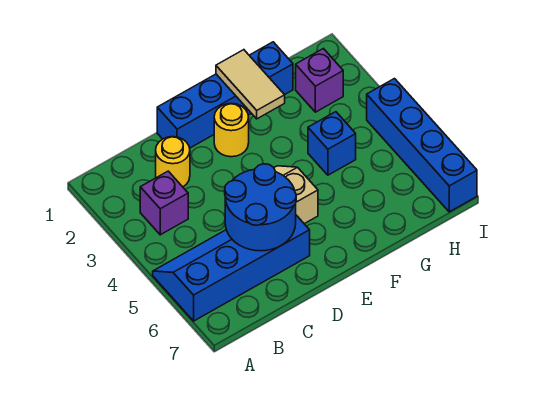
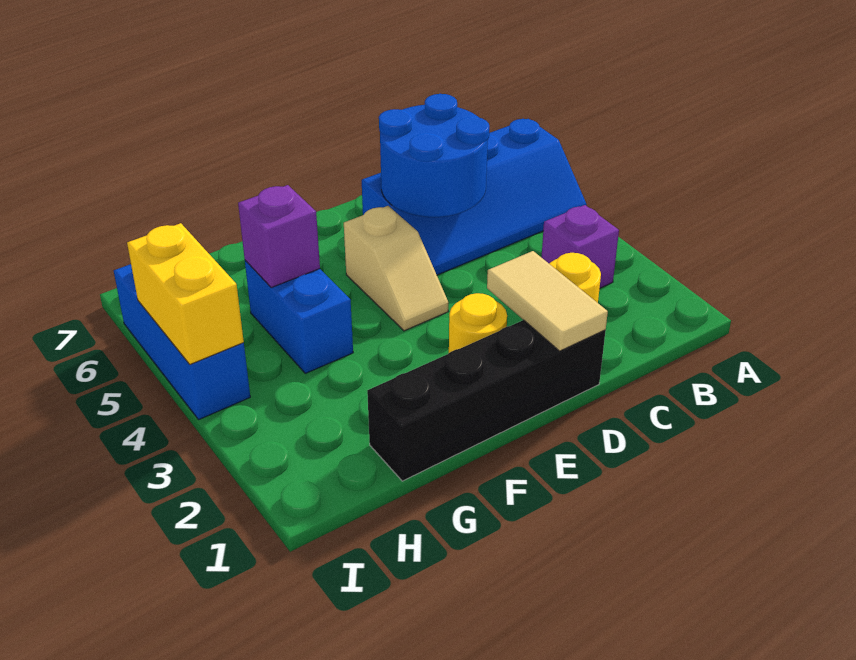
blue brick D1:G1 level 1 -> black brick D1:G1 level 1
tan tile F1:F2 level 2 -> tan tile D1:D2 level 2
blue brick G4 level 1 -> blue brick G4:G5 level 1
purple brick H2 level 1 -> purple brick G5 level 2
blue brick I4:I7 level 1 -> blue brick I4:I6 level 1
none -> yellow brick I4:I5 level 2

